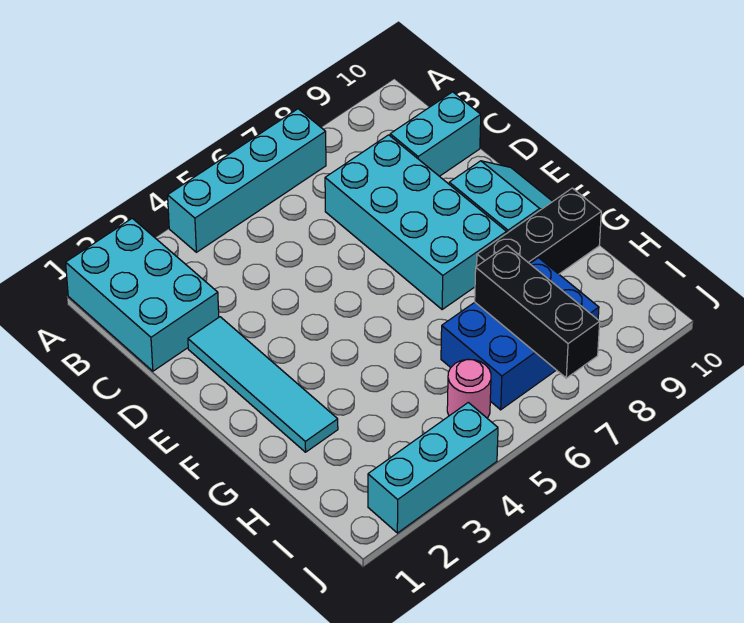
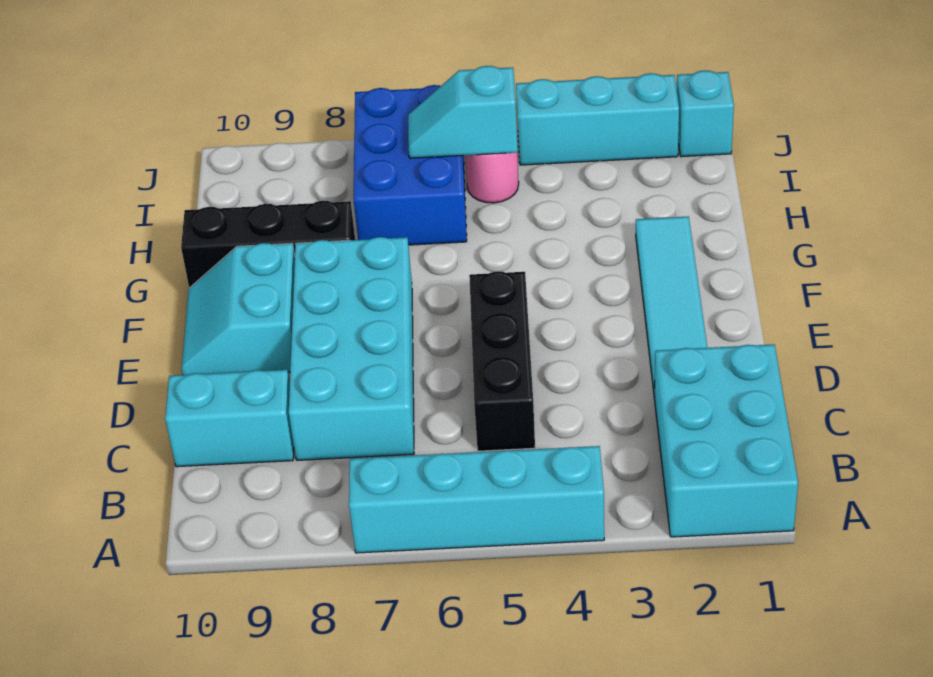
blue brick H6:I8 level 1 -> blue brick H6:J7 level 1
black brick H7:J7 level 2 -> black brick C5:E5 level 1
none -> cyan slope I5:I6 level 2 top 5
none -> cyan brick J1 level 1

